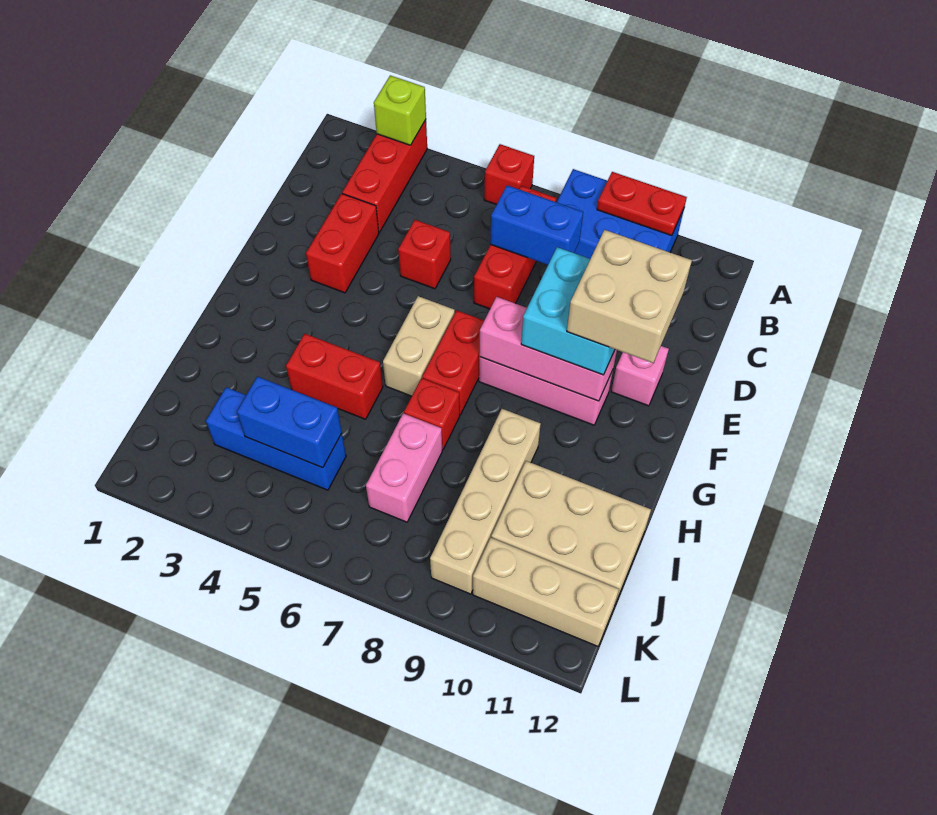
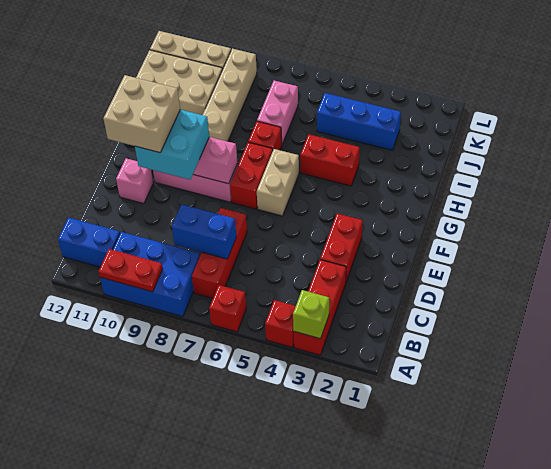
red brick D5 level 1 -> red brick A4 level 1
blue brick J4:J5 level 2 -> blue brick B11:B12 level 1

